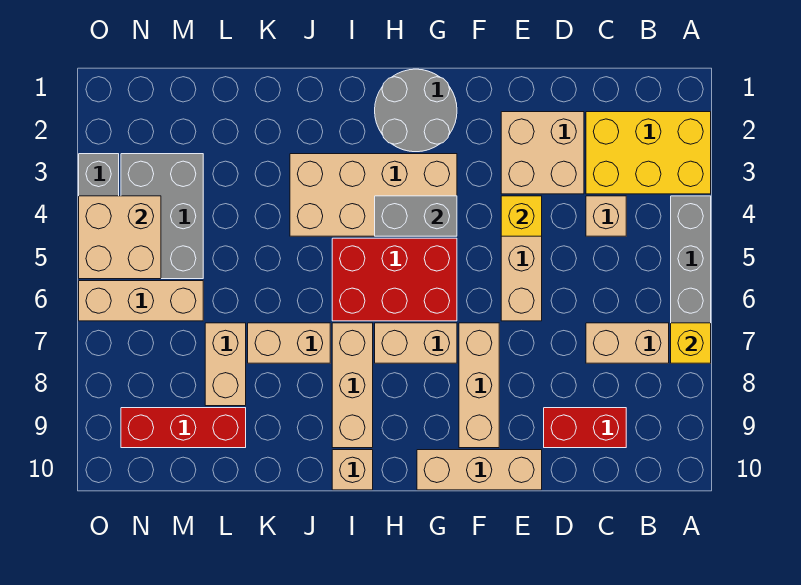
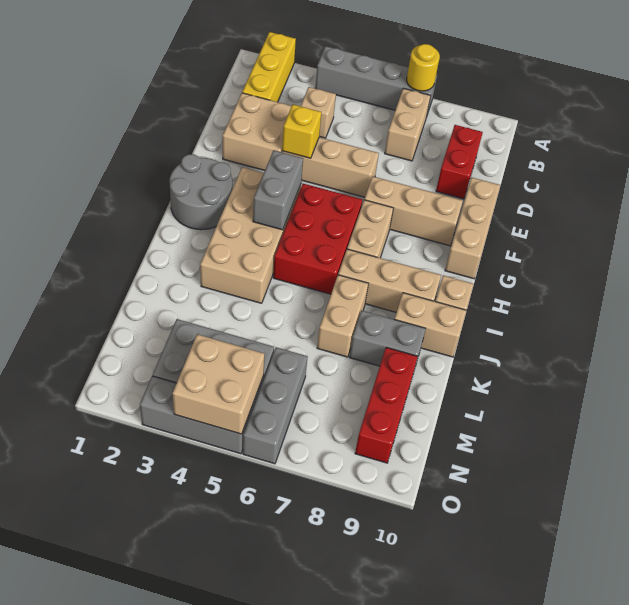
yellow brick A2:C3 level 1 -> yellow brick A2:C2 level 1
yellow brick A7 level 2 -> yellow round brick A7 level 2
none -> grey brick K8:K9 level 1
tan brick L7:L8 level 1 -> tan brick J9:J10 level 1
tan brick M6:O6 level 1 -> grey brick M6:O6 level 1

